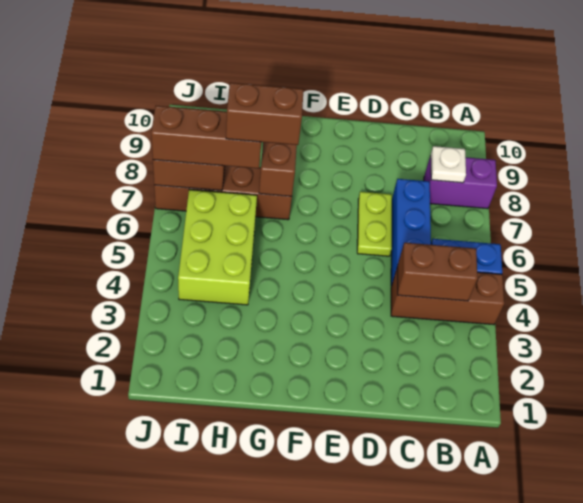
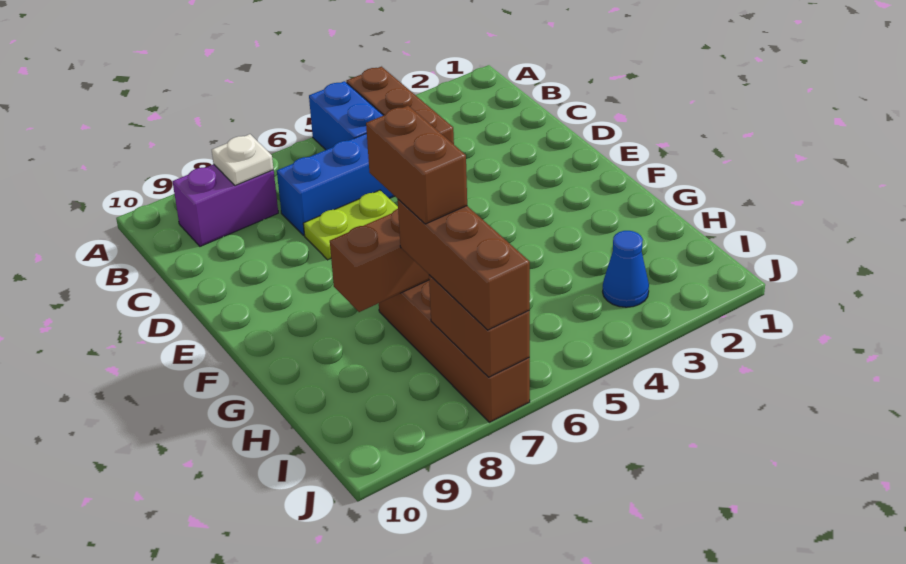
purple brick A8:B8 level 1 -> purple brick B8:B9 level 1
brown brick B4:C4 level 2 -> none
lime brick H4:I6 level 1 -> none
none -> blue cone I3 level 1

